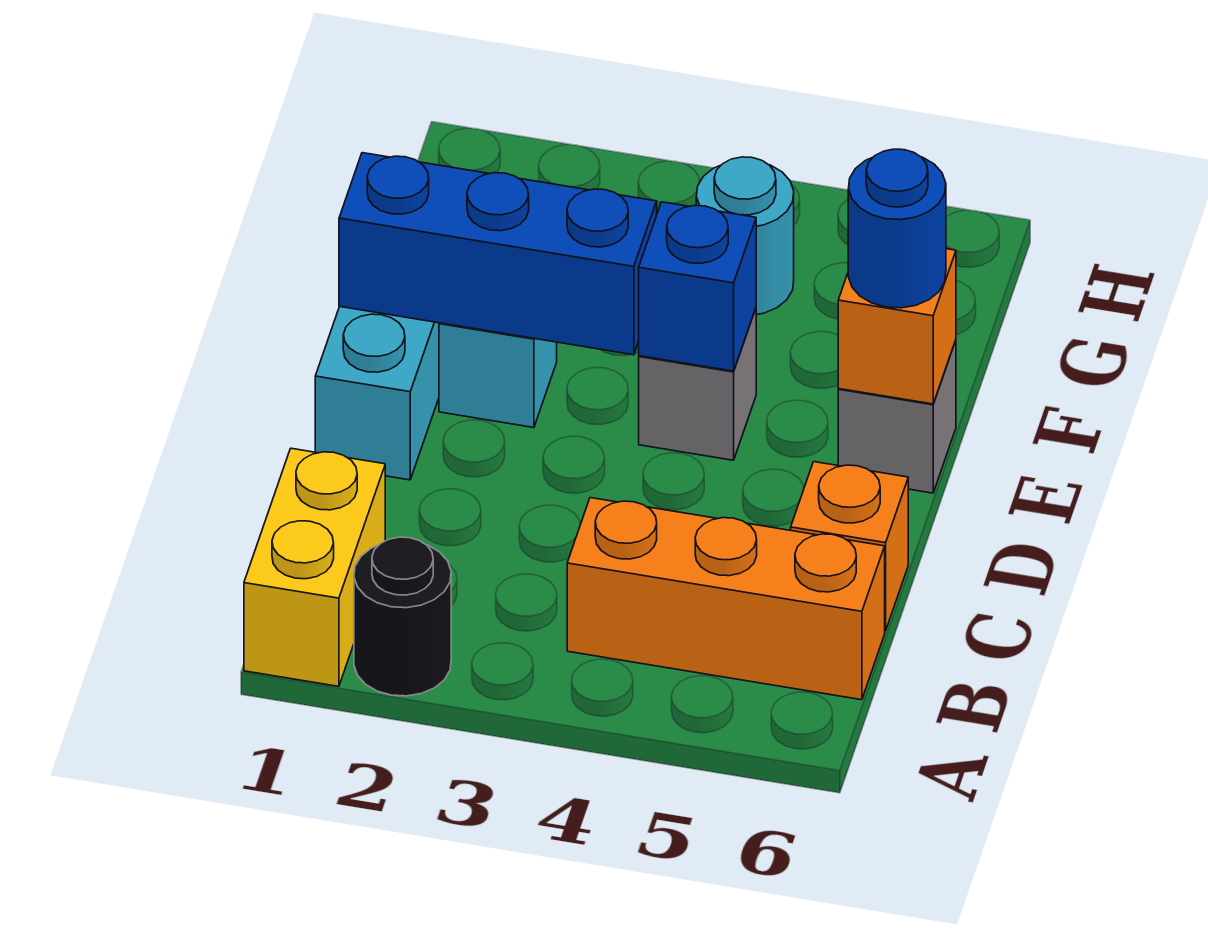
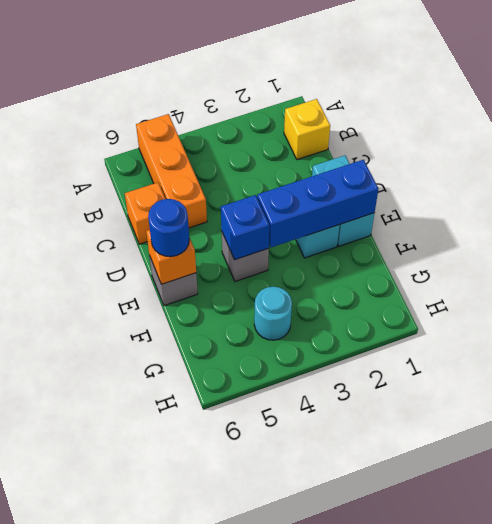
yellow brick A1:B1 level 1 -> yellow brick B1 level 1
black round brick A2 level 1 -> none
orange brick B4:B6 level 1 -> orange brick A5:C5 level 1

